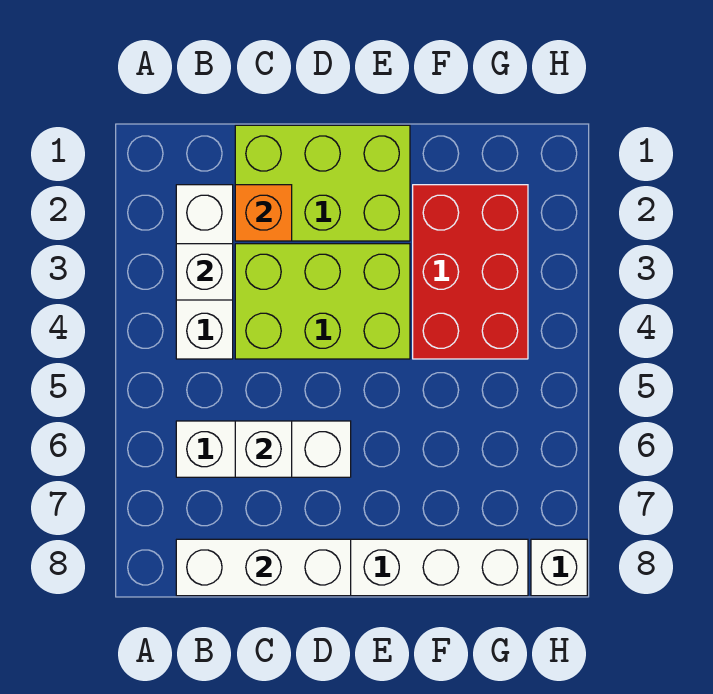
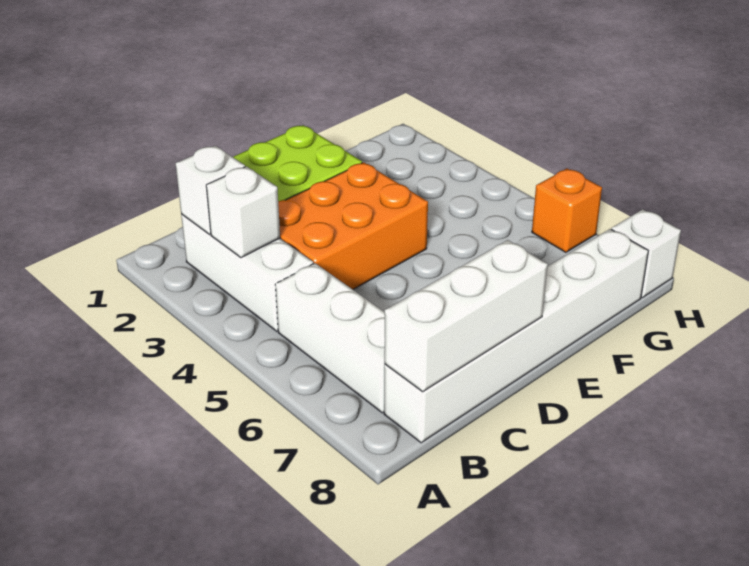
white brick B6:D6 level 1 -> white brick B5:B7 level 1
orange brick C2 level 2 -> orange brick H6 level 1
lime brick C3:E4 level 1 -> orange brick C3:E4 level 1
white brick C6 level 2 -> white brick B2 level 2
red brick F2:G4 level 1 -> none

